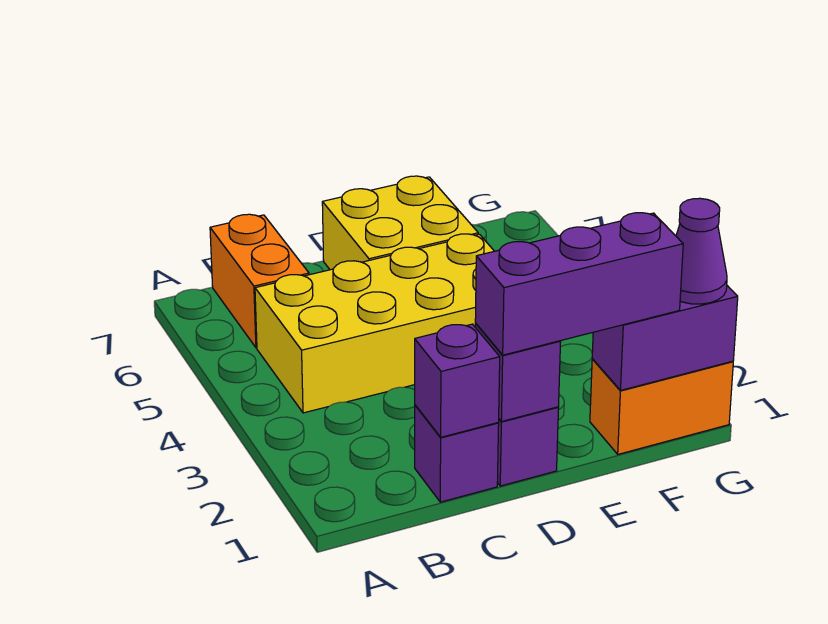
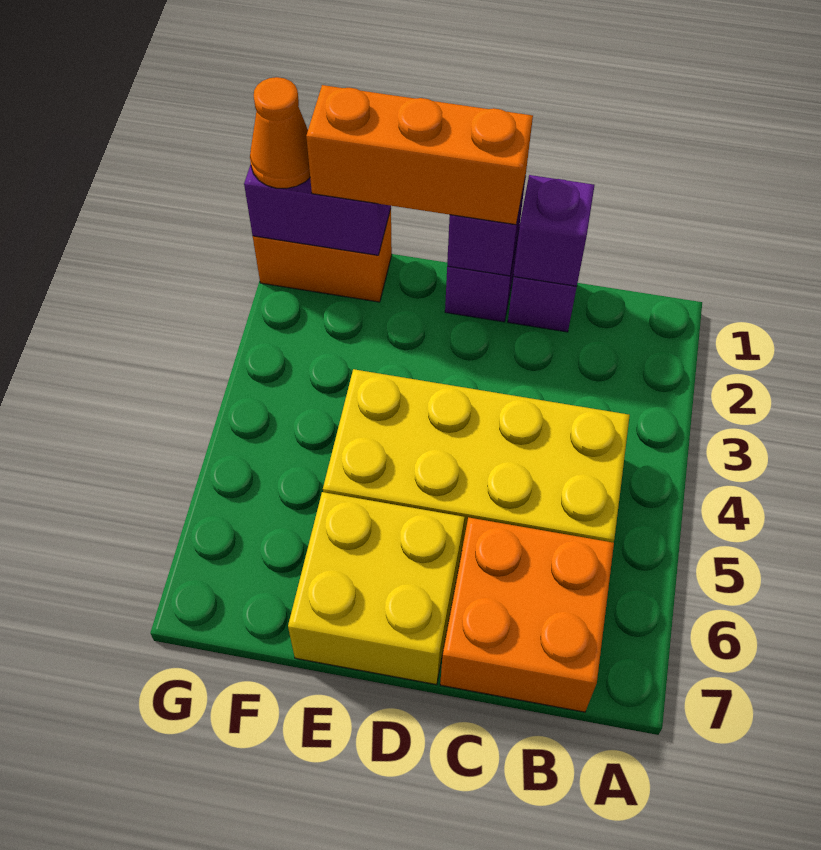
orange brick B6:B7 level 1 -> orange brick B6:C7 level 1
purple brick D1:F1 level 3 -> orange brick D1:F1 level 3
purple cone G1 level 3 -> orange cone G1 level 3

